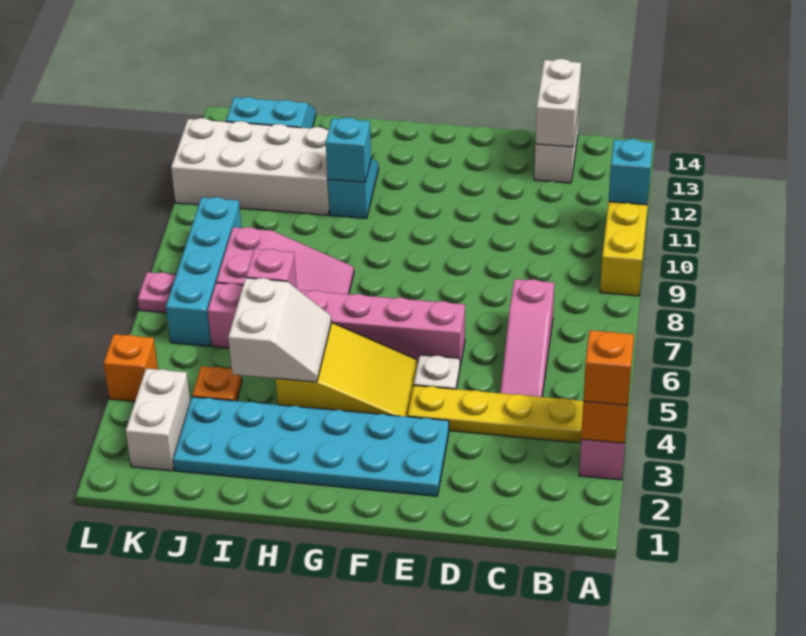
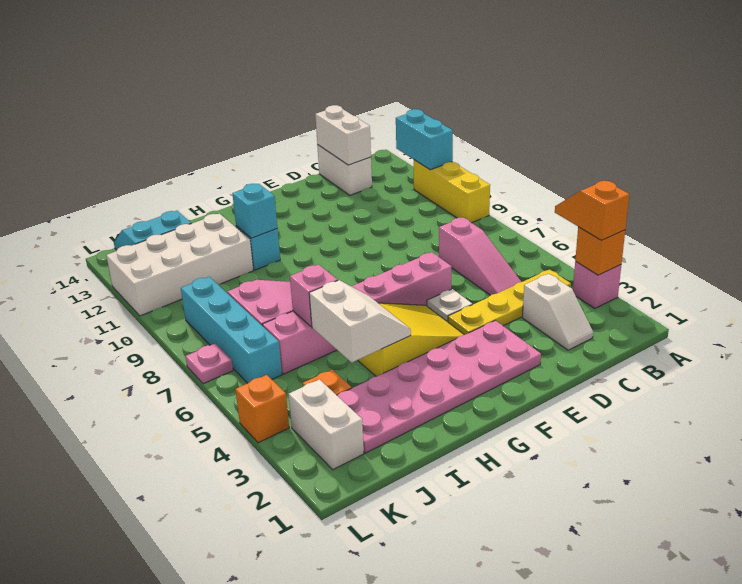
cyan brick A11 level 2 -> cyan brick A11:A12 level 2
none -> white slope C2:C3 level 1 top 3
cyan plate E2:J3 level 1 -> pink plate E2:J3 level 1

